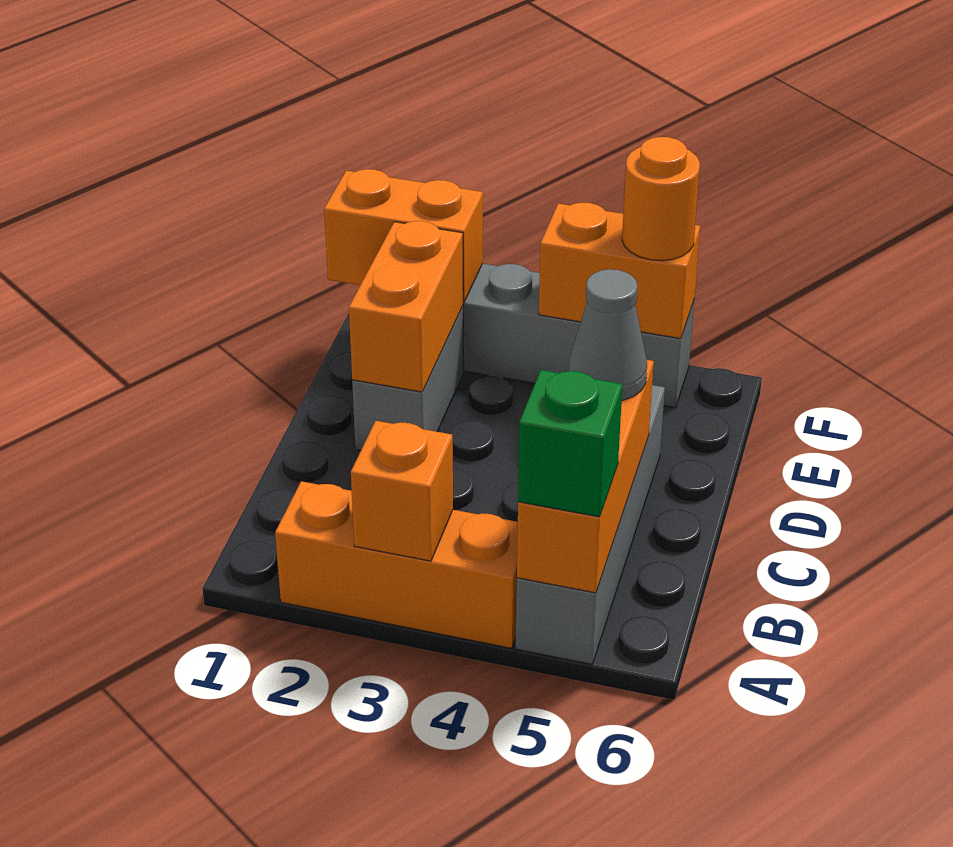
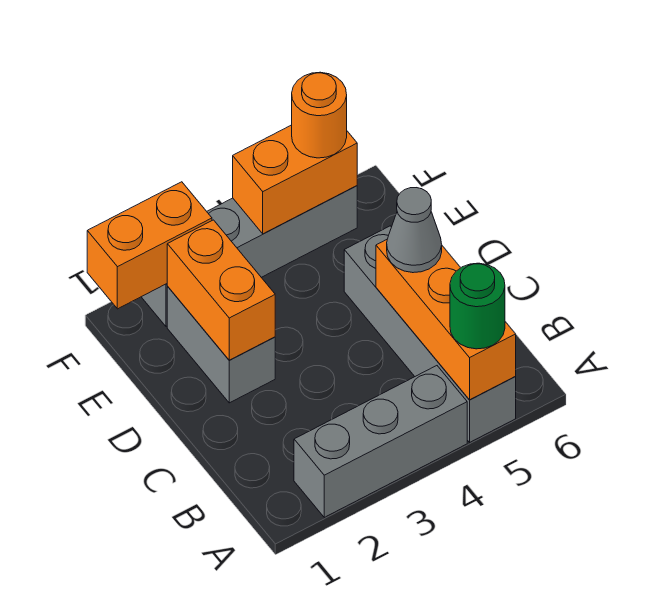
orange brick A2:A4 level 1 -> grey brick A2:A4 level 1
orange brick A3 level 2 -> none
green brick A5 level 3 -> green round brick A5 level 3

